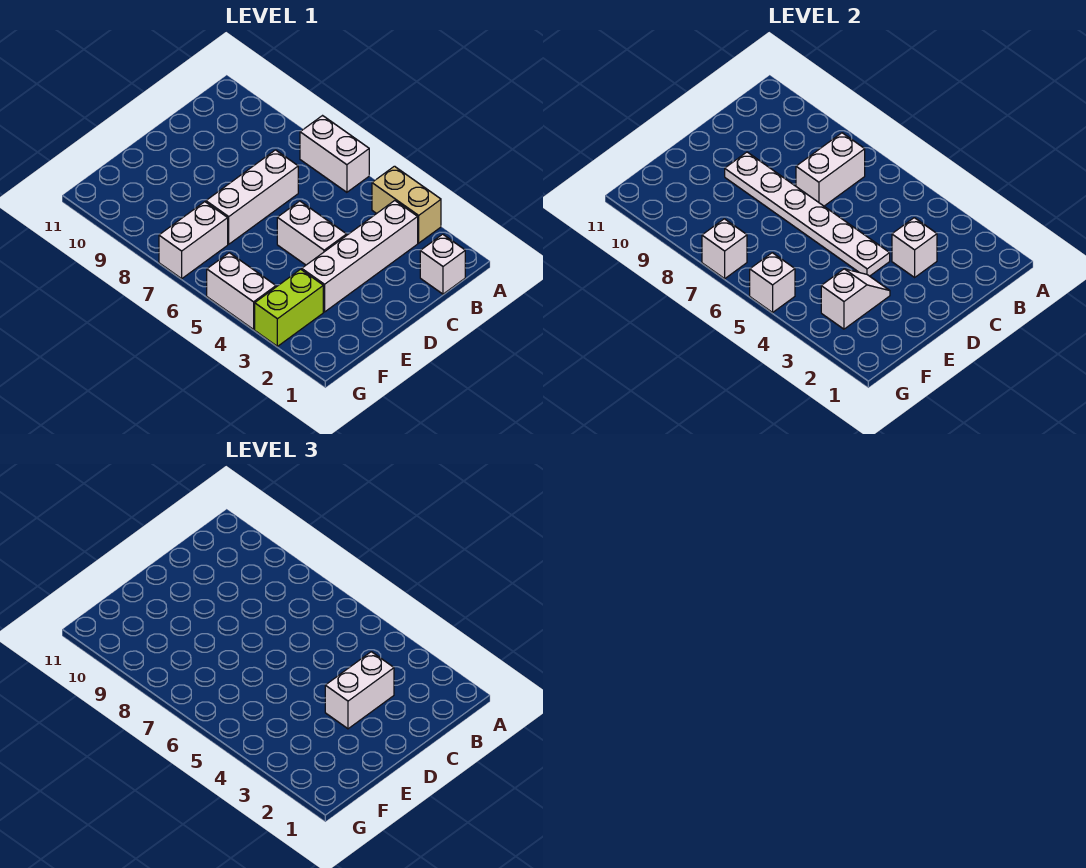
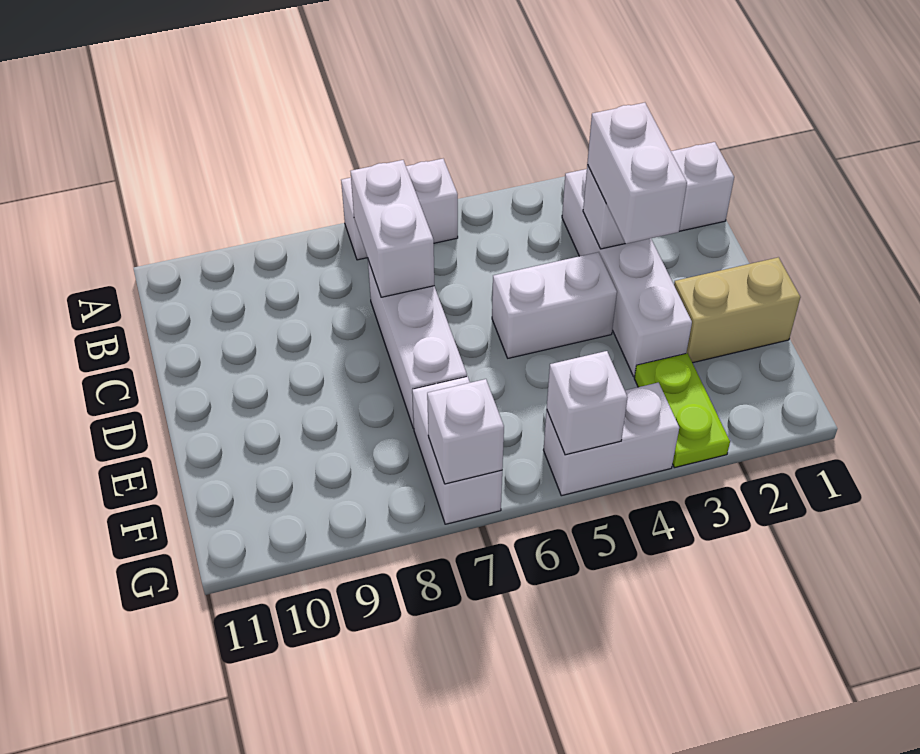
tan brick A3:A4 level 1 -> tan brick E1:E2 level 1
white plate D4:D9 level 2 -> none
white slope E3:F3 level 2 top F -> none
lime brick F3:G3 level 1 -> lime plate F3:G3 level 1

